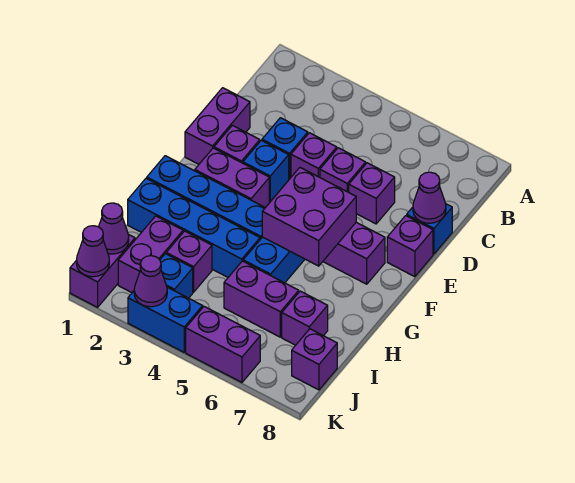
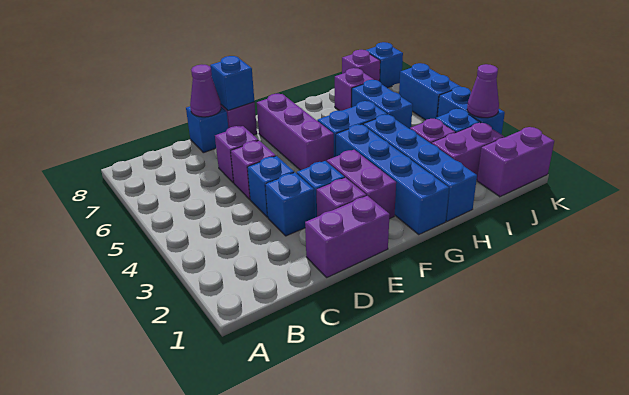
purple brick D4 level 1 -> blue brick D4 level 1
none -> blue brick E8 level 2
purple brick F5:G6 level 2 -> none
purple brick I5:I6 level 1 -> blue brick I5:I6 level 1
purple cone J1 level 2 -> none
purple cone K1 level 2 -> none
purple brick K5:K6 level 1 -> blue brick K5:K6 level 1
none -> blue brick K8 level 1

